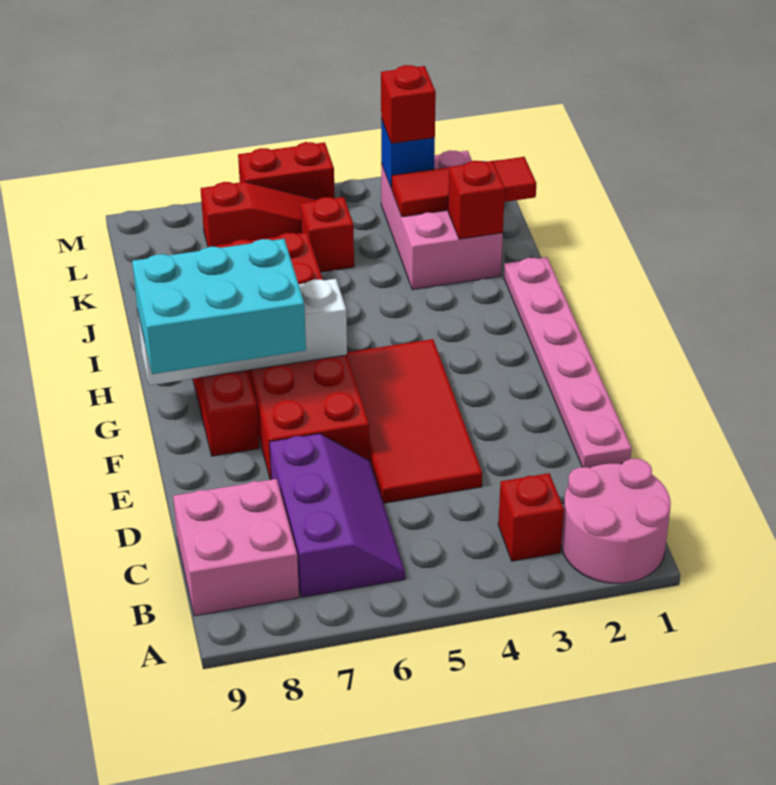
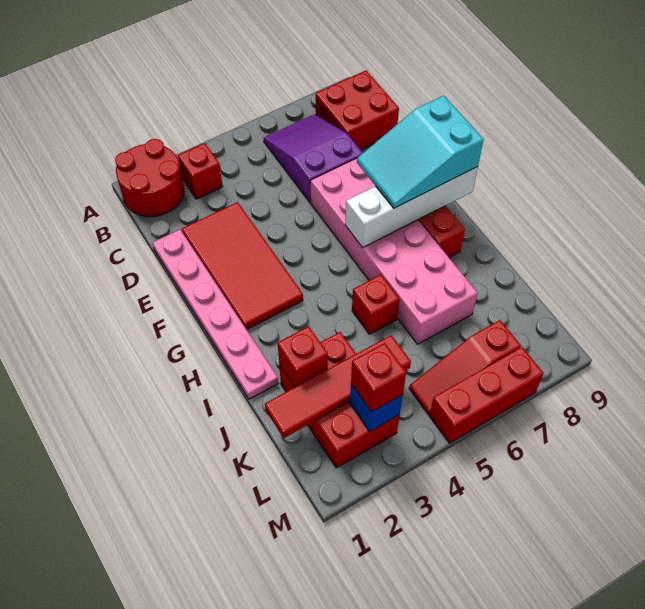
pink round brick A1:B2 level 1 -> red round brick A1:B2 level 1
purple slope B6:D7 level 1 top 7 -> purple slope B6:D7 level 1 top D
pink brick B8:C9 level 1 -> red brick B8:C9 level 1
red tile D4:G5 level 1 -> red tile D2:G3 level 1
red brick E6:J7 level 1 -> pink brick E6:J7 level 1
cyan brick F7:G9 level 3 -> cyan slope F7:G9 level 3 top 9
pink brick J2:L3 level 1 -> red brick J2:L3 level 1
red tile K1:K3 level 2 -> red tile K1:K4 level 2
red brick K5 level 1 -> red brick I5 level 1
red brick M5:M6 level 1 -> red brick M5:M7 level 1

